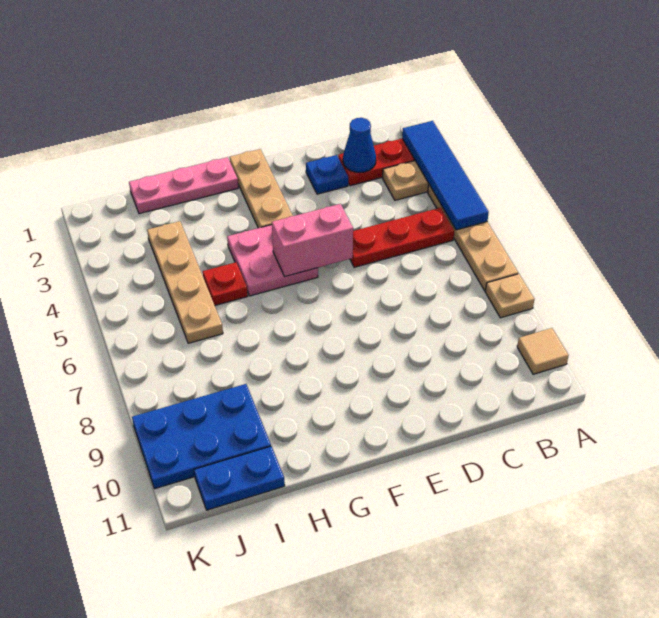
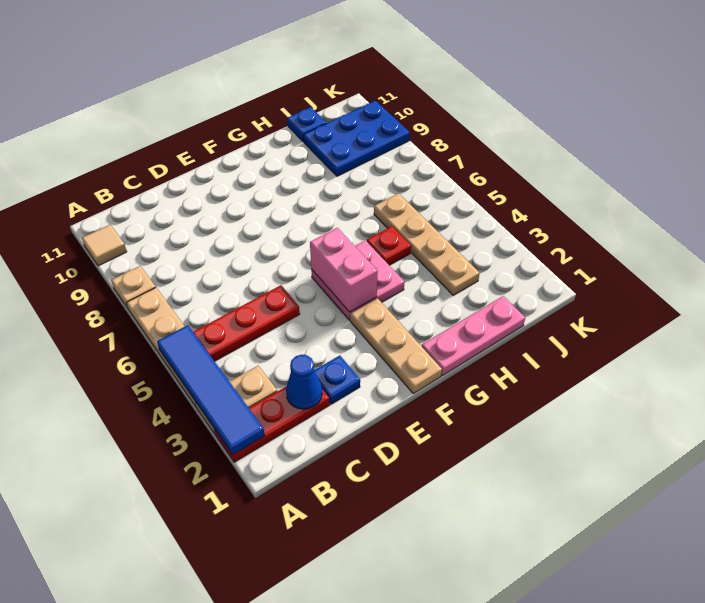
pink brick E5:F5 level 2 -> pink brick F4:F5 level 2
blue plate I11:J11 level 1 -> blue plate I11 level 1

